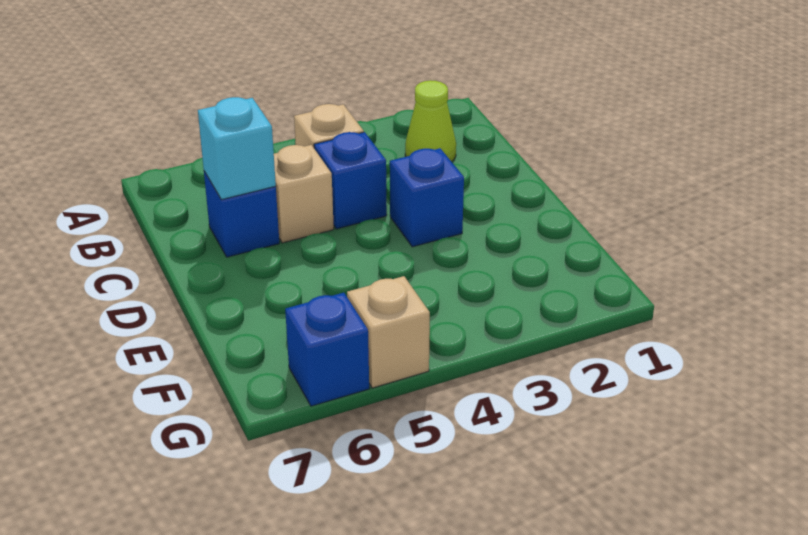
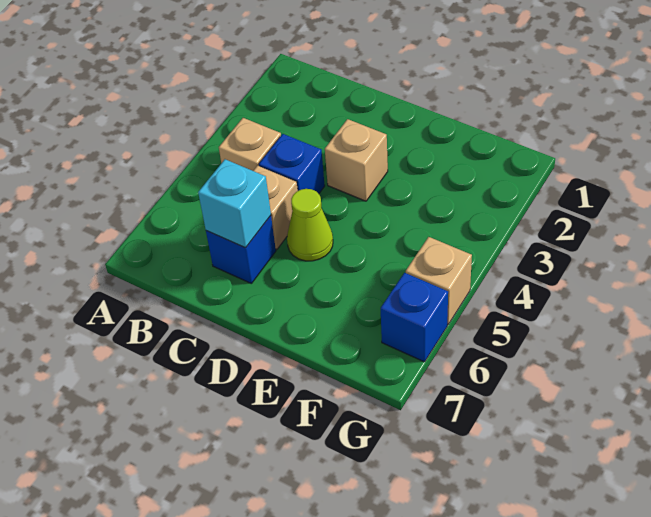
lime cone B2 level 1 -> lime cone D5 level 1
blue brick D3 level 1 -> tan brick D3 level 1

